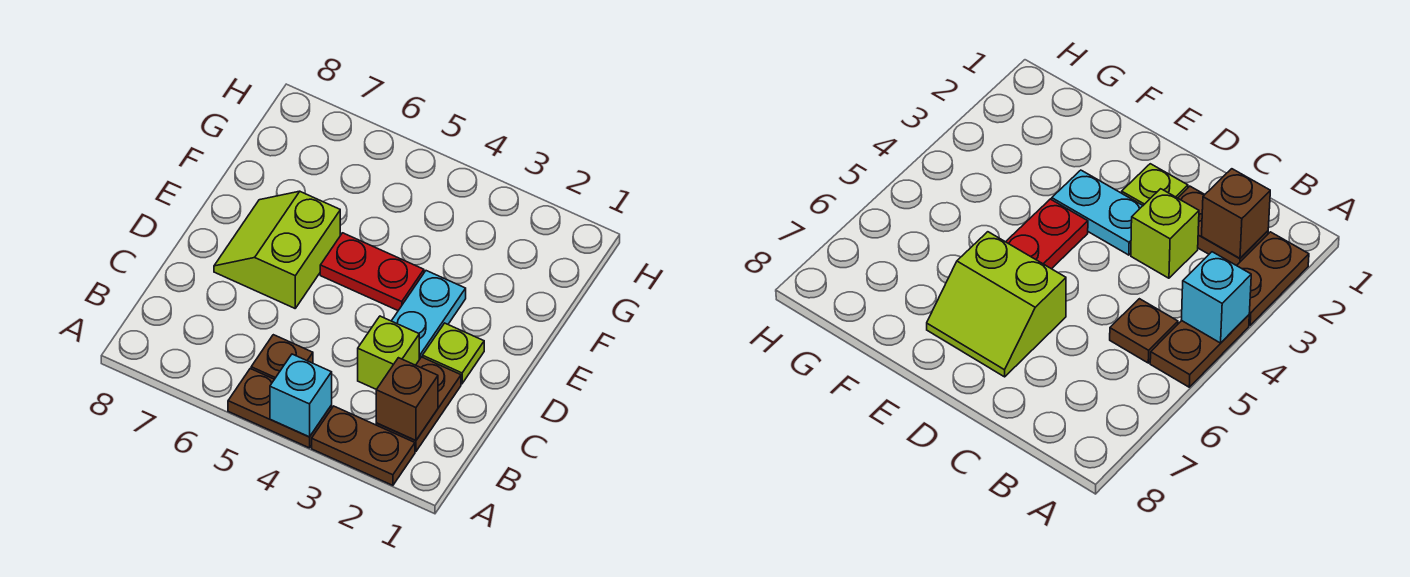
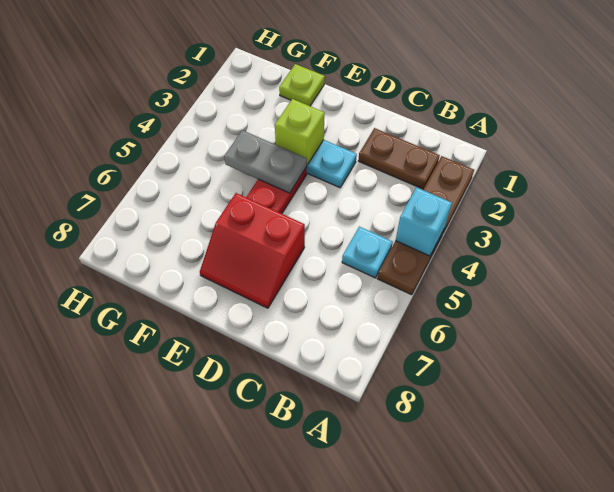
brown brick B2 level 2 -> none
brown plate B5 level 1 -> cyan plate B5 level 1
lime brick C3 level 1 -> lime brick E3 level 2
lime plate D2 level 1 -> lime plate F1 level 1
lime slope D6:E7 level 1 top 6 -> red slope D6:E7 level 1 top 6
none -> grey plate E4:F4 level 2

